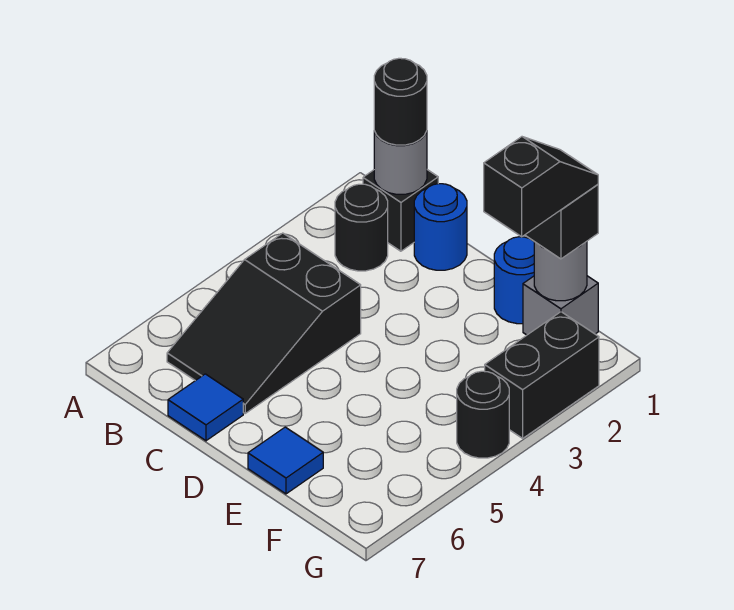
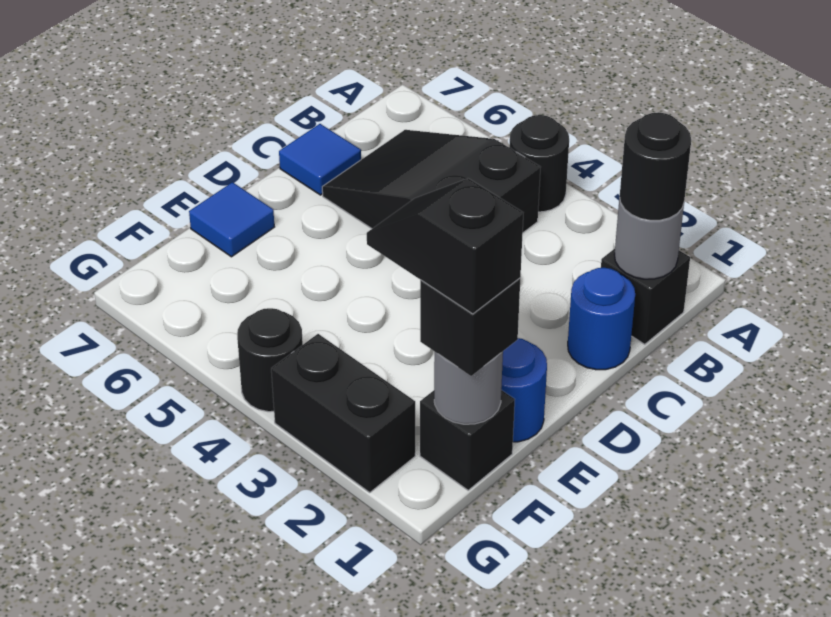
black round brick B2 level 1 -> black round brick A4 level 1
grey brick F1 level 1 -> black brick F1 level 1
black slope F1:F2 level 4 top 2 -> black slope F1:F2 level 4 top 1

